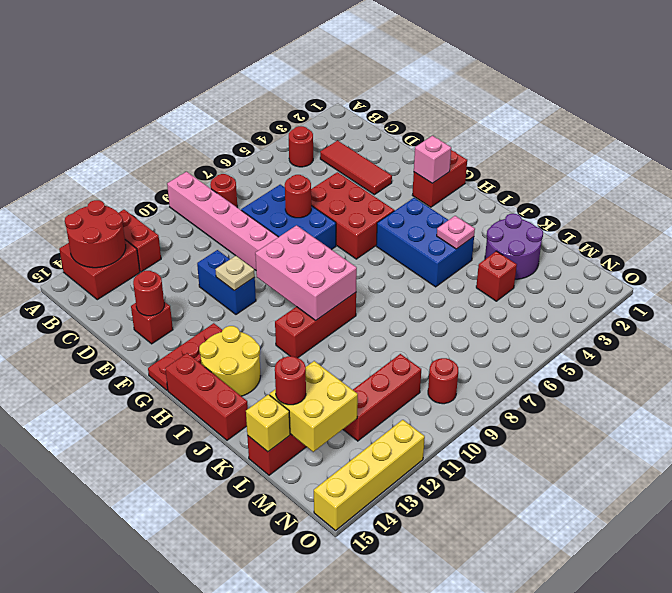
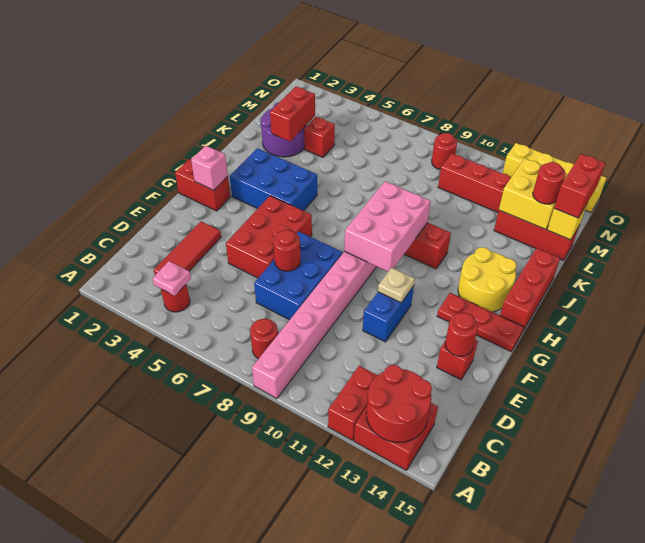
blue brick H4:J5 level 1 -> blue brick H3:I5 level 1
pink plate J4 level 2 -> pink plate B4 level 2
none -> red brick K3:L3 level 2
none -> red brick L15:M15 level 3

